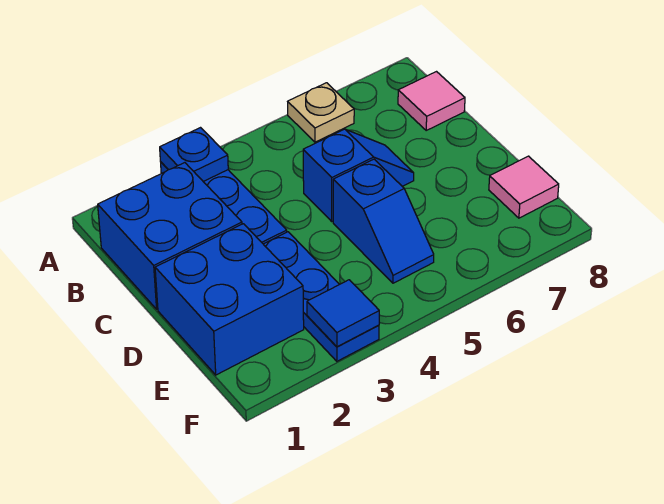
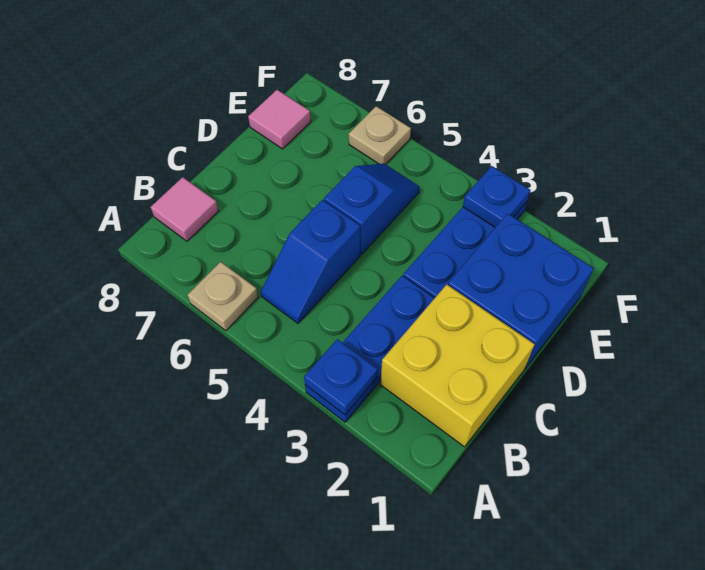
blue brick B1:C2 level 1 -> yellow brick B1:C2 level 1
blue slope C5:C6 level 1 top 5 -> blue slope B5:C5 level 1 top C
blue tile F3 level 2 -> blue plate F3 level 2
none -> tan plate F6 level 1

